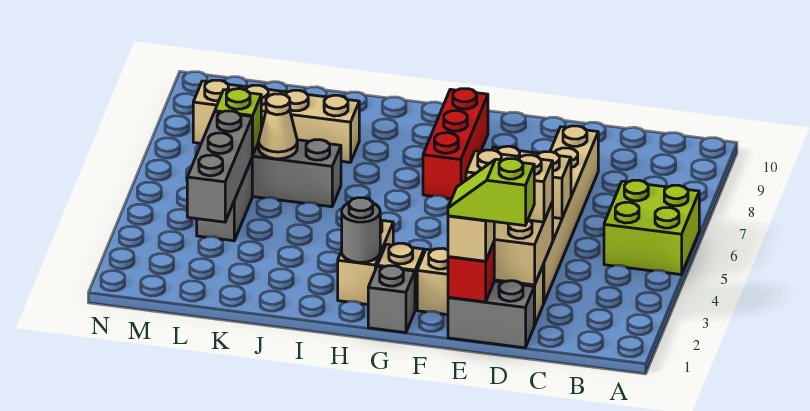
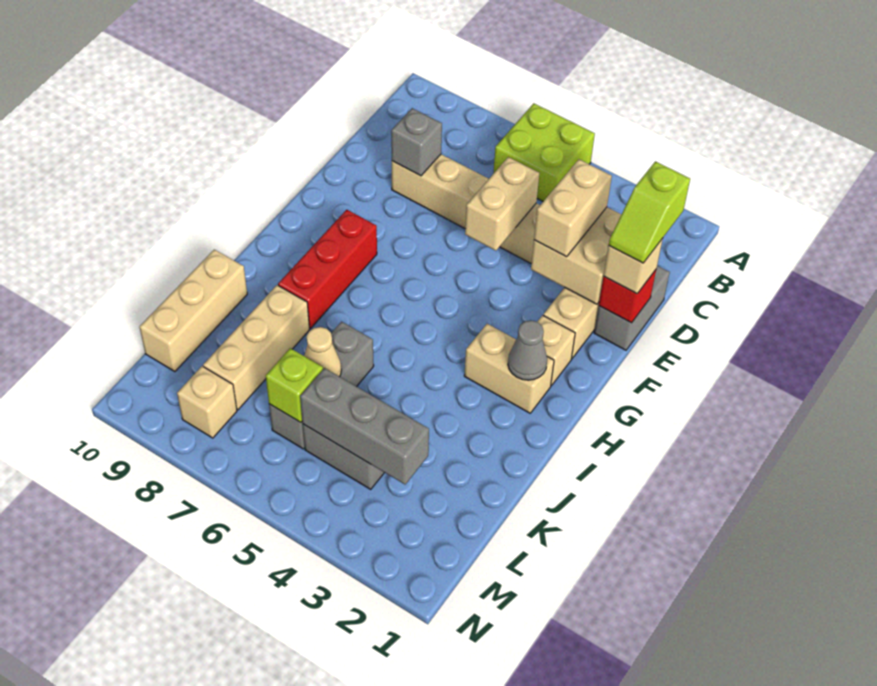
grey brick G1 level 1 -> grey brick D8 level 2
red brick G7:G9 level 1 -> red brick G8:I8 level 1
grey round brick H2 level 2 -> grey cone H2 level 2
none -> tan brick J10:L10 level 1

